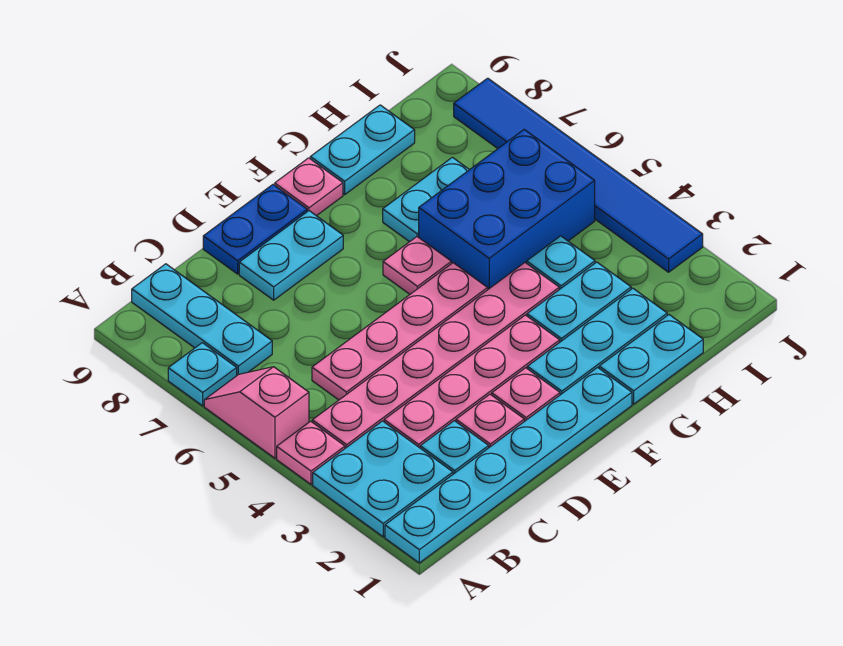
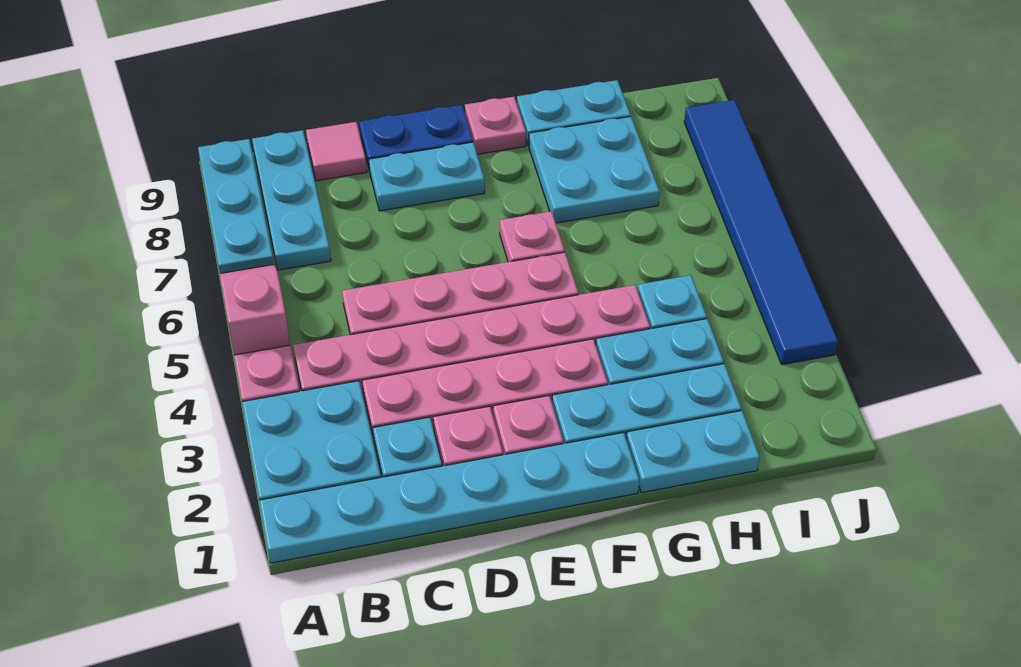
cyan plate A7 level 1 -> cyan plate A7:A9 level 1
none -> pink tile C9 level 1
blue brick G5:I6 level 1 -> none
cyan plate G7:H7 level 1 -> cyan plate G7:H8 level 1

